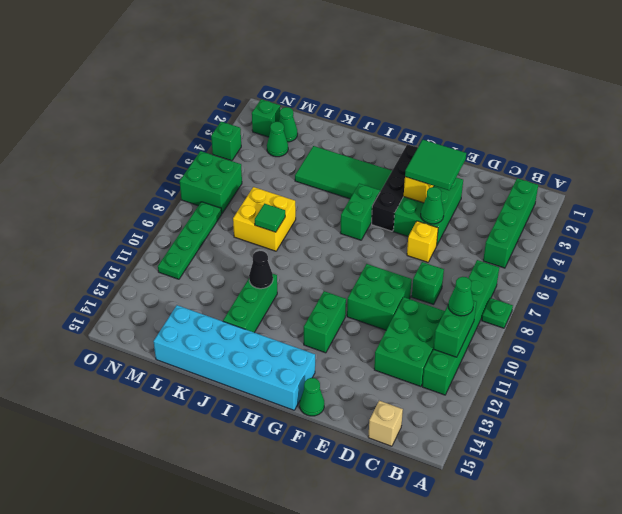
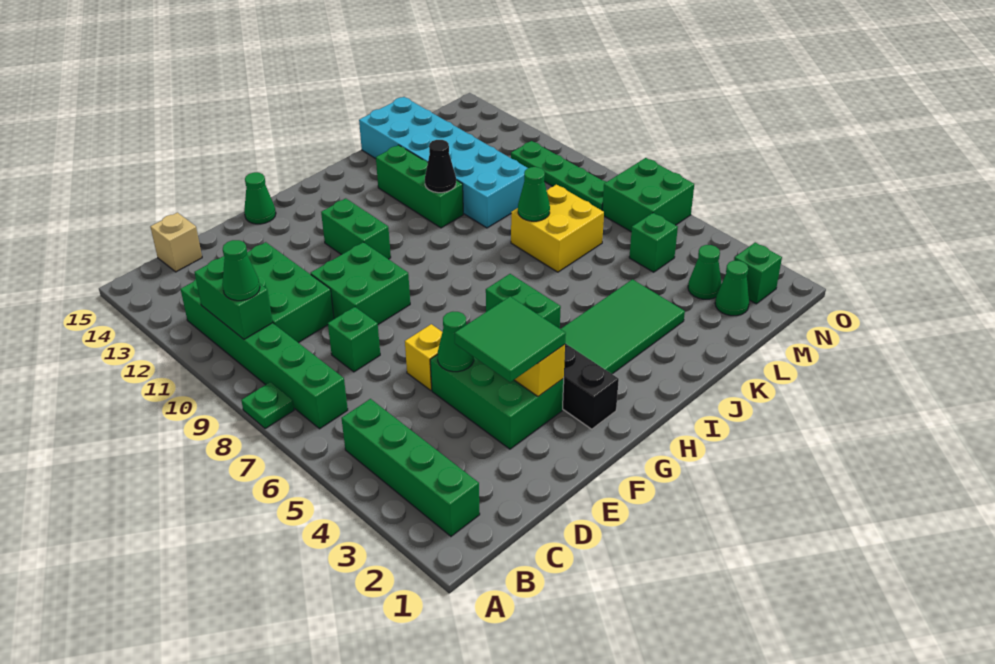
cyan brick G14:L15 level 1 -> cyan brick K10:L15 level 1
green tile K8 level 2 -> green cone K8 level 2
green brick O4 level 1 -> green brick M5 level 1

